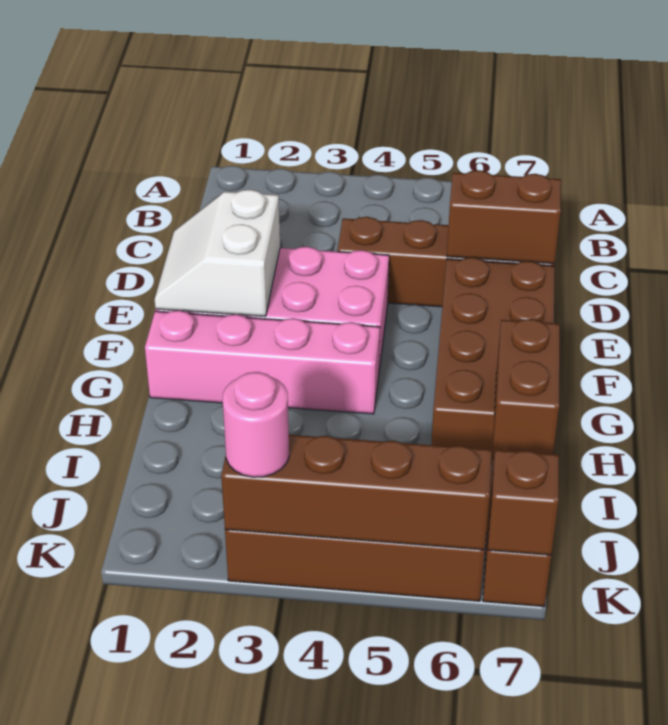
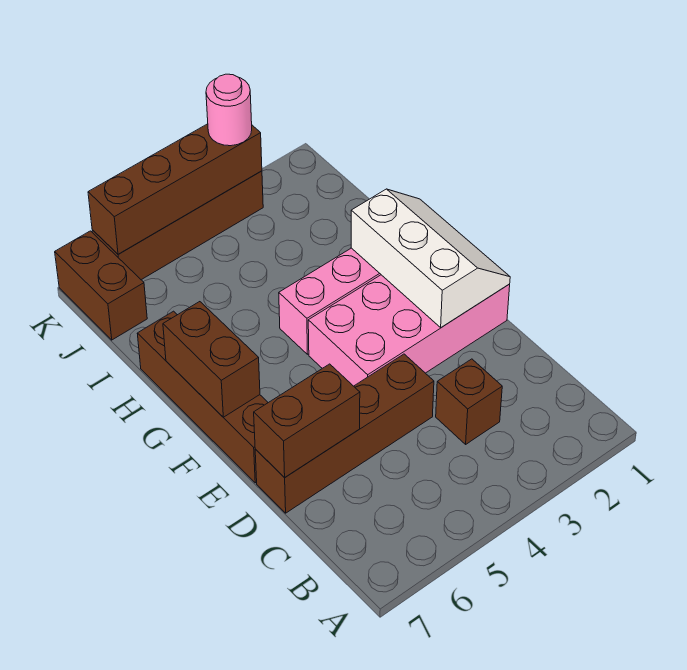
white slope E1:F2 level 2 top 2 -> white slope E1:G2 level 2 top 2
brown brick E6:H7 level 1 -> brown brick E7:H7 level 1
brown brick H7:I7 level 2 -> brown brick F7:G7 level 2
brown brick K7 level 2 -> brown brick C3 level 1

